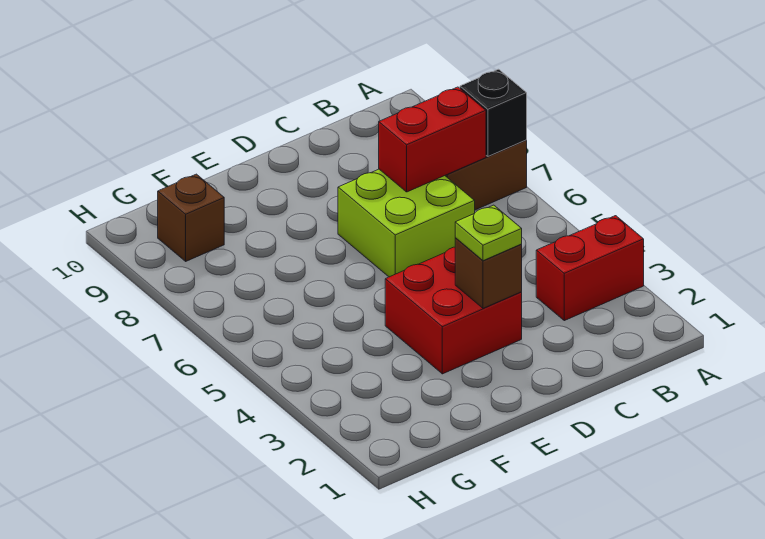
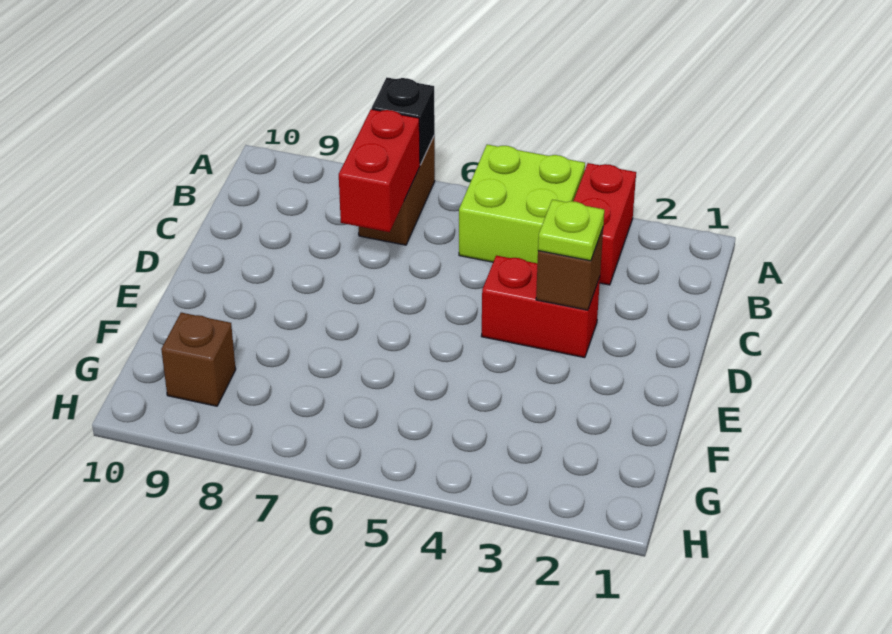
lime brick C6:D7 level 1 -> lime brick A4:B5 level 1
red brick D3:E4 level 1 -> red brick D3:D4 level 1

